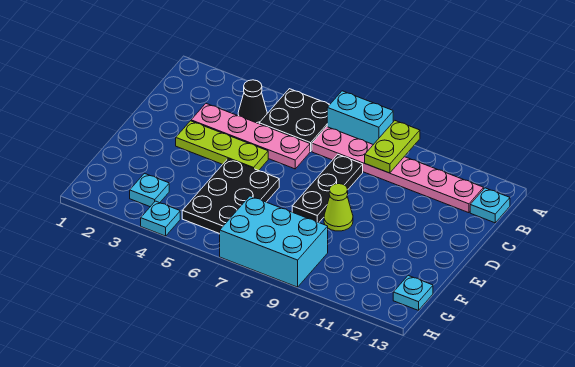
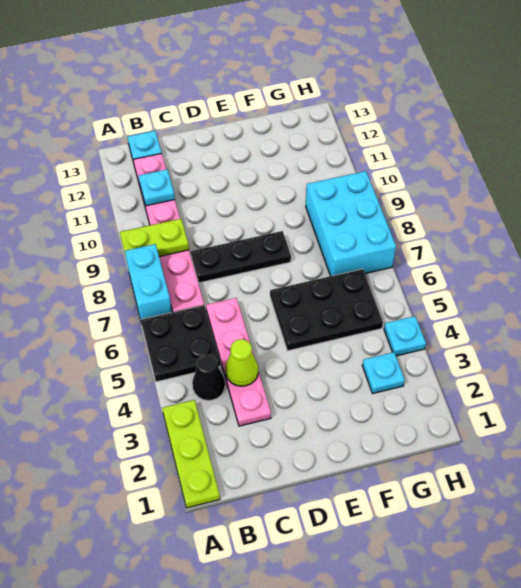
lime plate D3:D5 level 1 -> lime plate A1:A3 level 1
lime cone E9 level 1 -> lime cone C4 level 2
cyan plate G13 level 1 -> cyan plate B11 level 2

